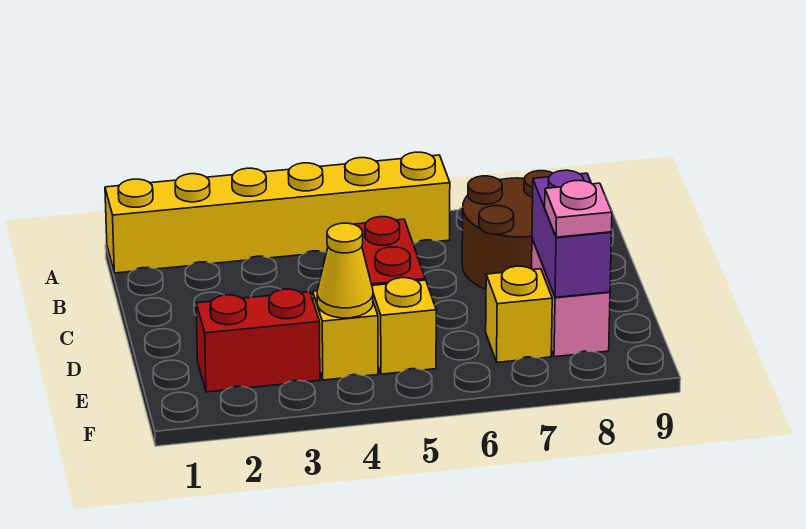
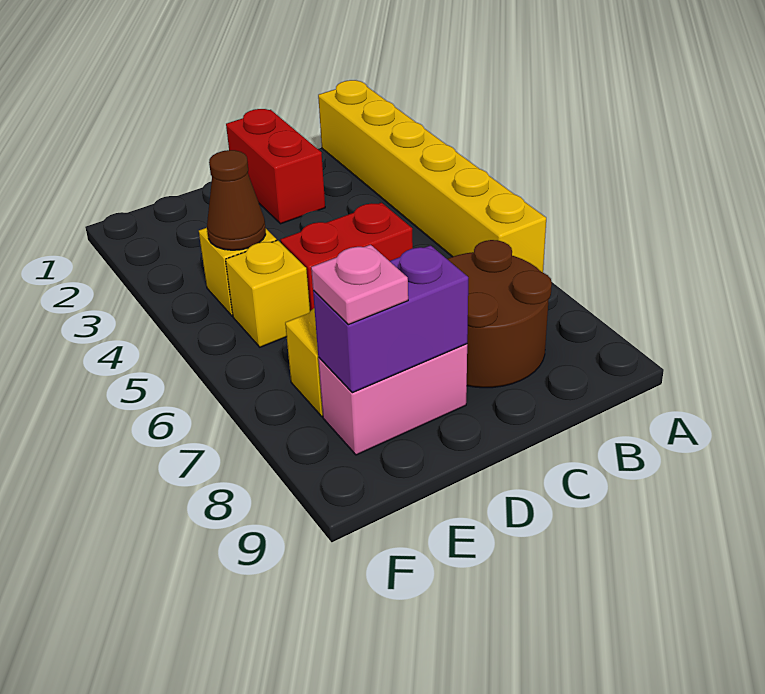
red brick E2:E3 level 1 -> red brick C1:C2 level 1
yellow cone E4 level 2 -> brown cone E4 level 2

